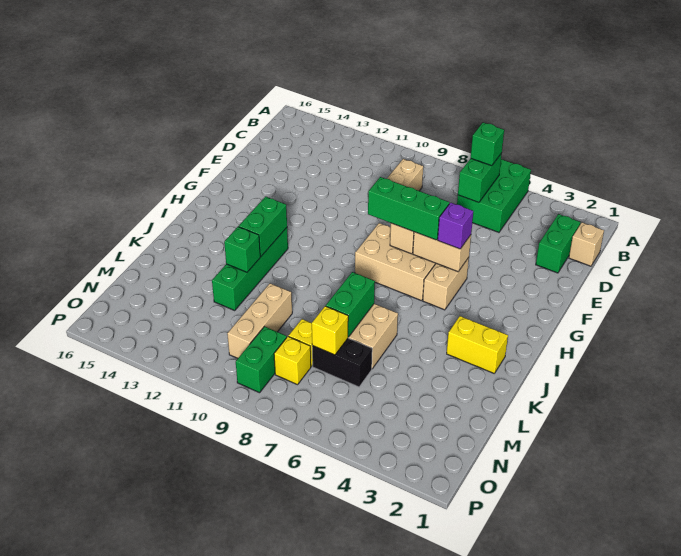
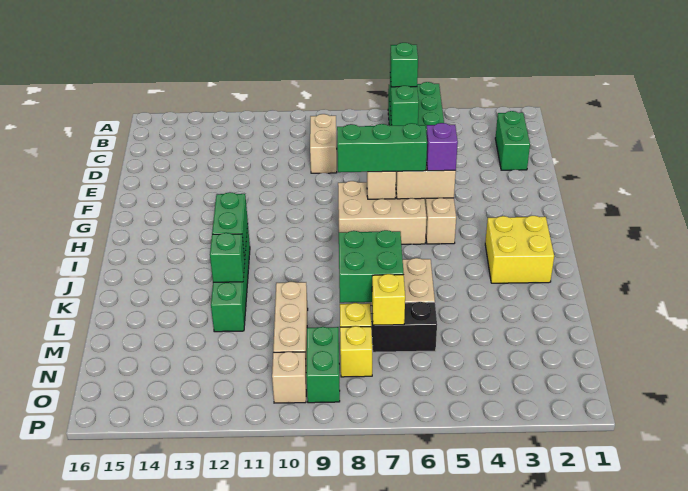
tan brick C1 level 1 -> tan brick O10 level 1
yellow brick J2:J3 level 1 -> yellow brick I2:J3 level 1
green brick K7:L7 level 2 -> green brick K7:L8 level 2

